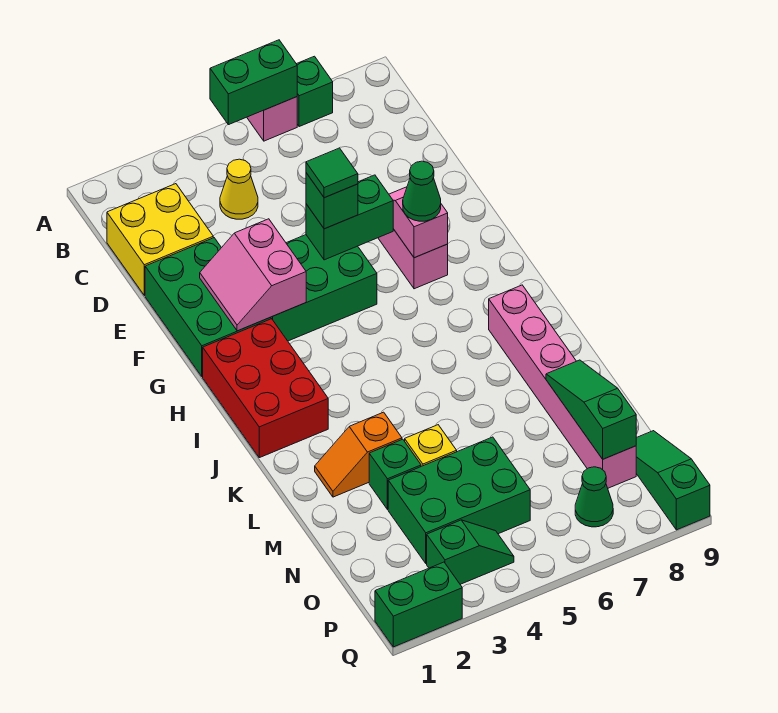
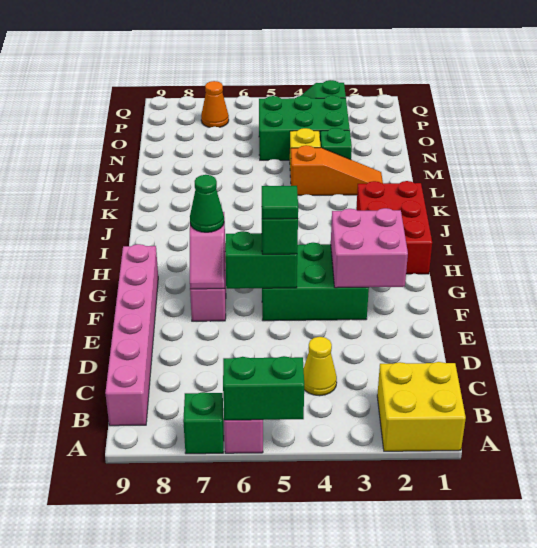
yellow brick C1:D2 level 1 -> yellow brick A1:B2 level 1
green brick E1:G2 level 1 -> none
pink slope F2:G3 level 2 top 3 -> pink brick F2:G3 level 2
pink brick J8:O8 level 1 -> pink brick B9:G9 level 1
orange slope L2:L3 level 1 top 3 -> orange slope L2:L4 level 1 top 4
green slope M8:O8 level 2 top O -> none
green slope O9:Q9 level 1 top Q -> none
green cone P7 level 1 -> orange cone P7 level 1
green brick Q1:Q2 level 1 -> none

